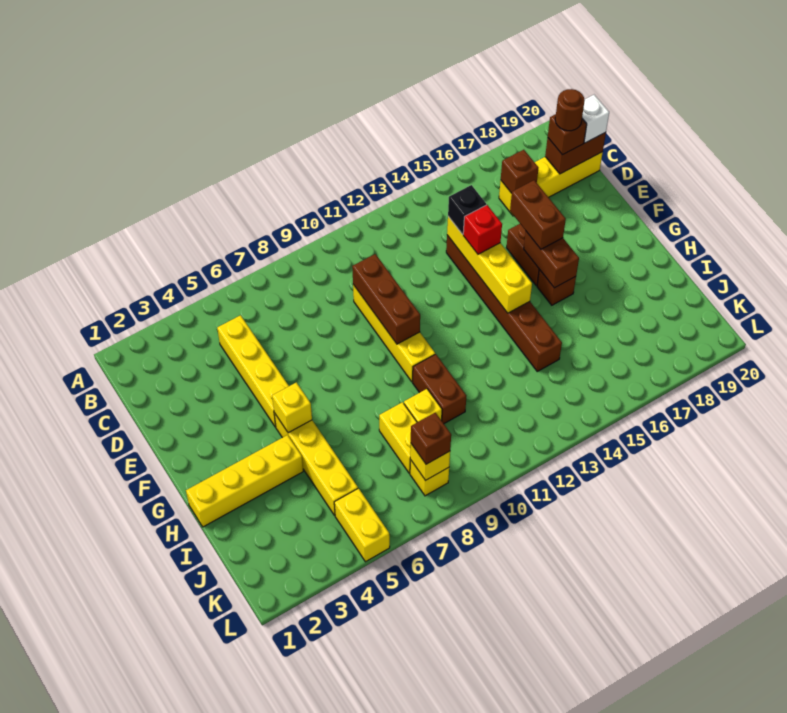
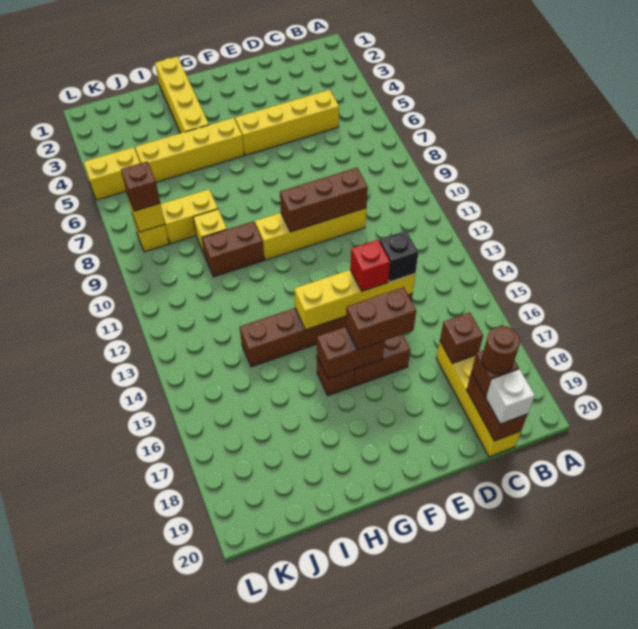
yellow brick G5 level 2 -> none

